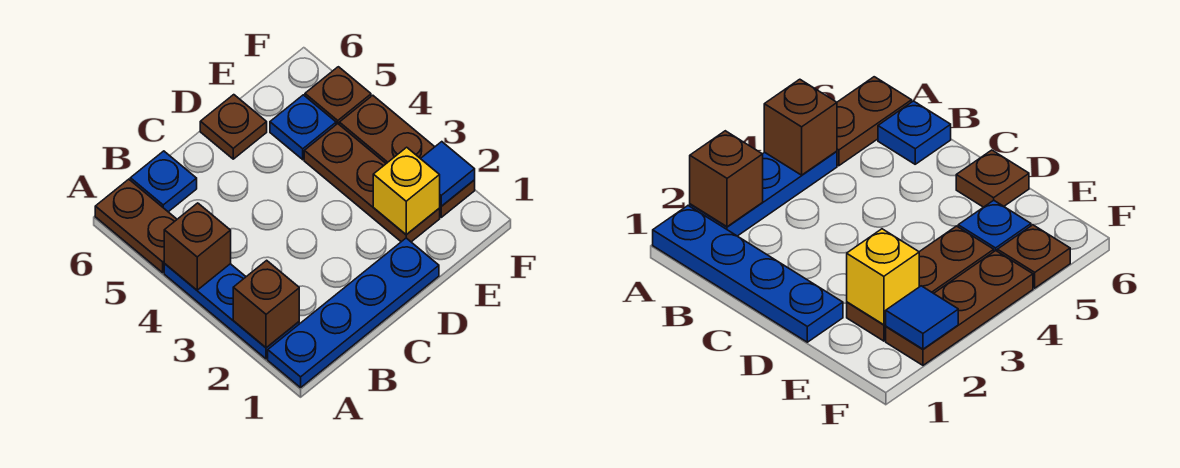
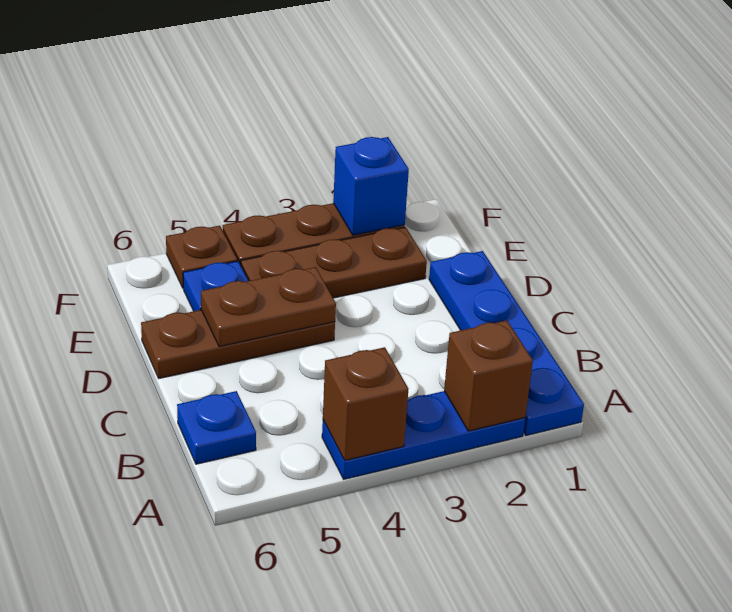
brown plate A5:A6 level 1 -> brown plate D4:D5 level 2
brown plate D6 level 1 -> brown plate D4:D6 level 1
yellow brick E2 level 2 -> none
blue tile F2 level 2 -> blue brick F2 level 2

